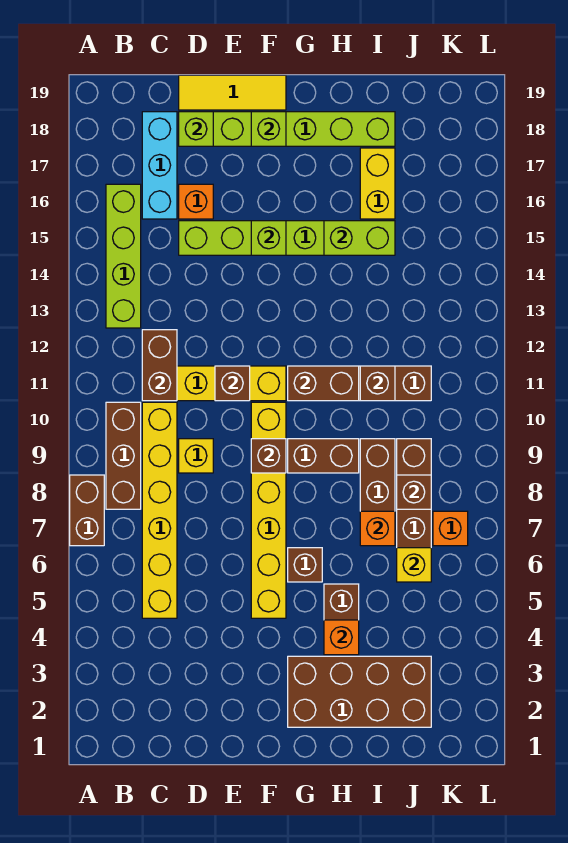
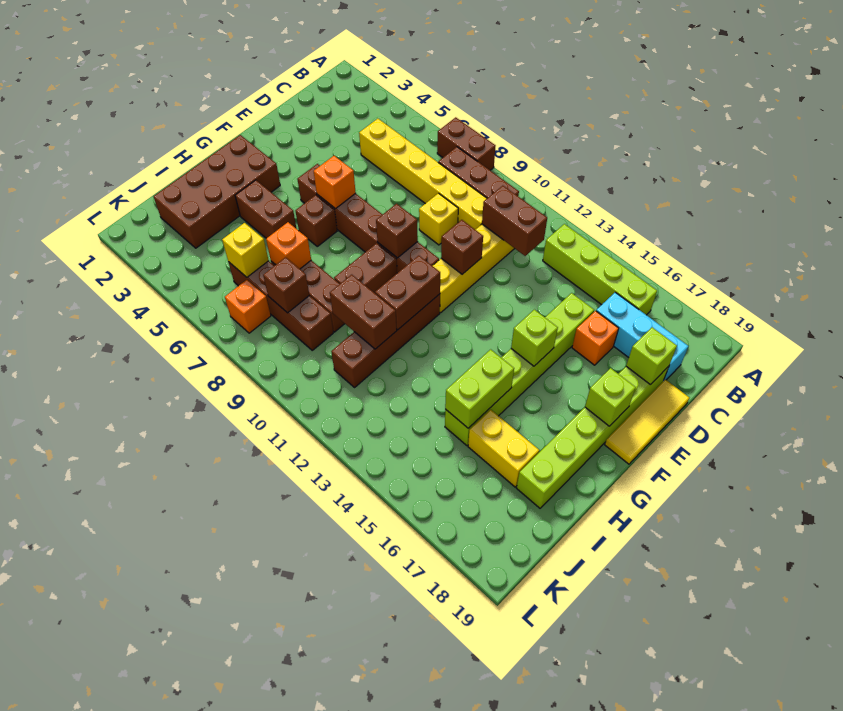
yellow brick F5:F10 level 1 -> brown brick F5:F10 level 1
orange brick H4 level 2 -> orange brick F6 level 2
brown brick I11 level 2 -> brown brick I10:I11 level 2

